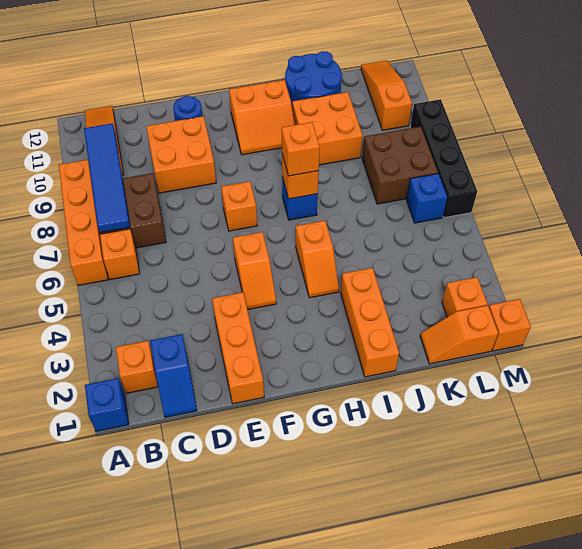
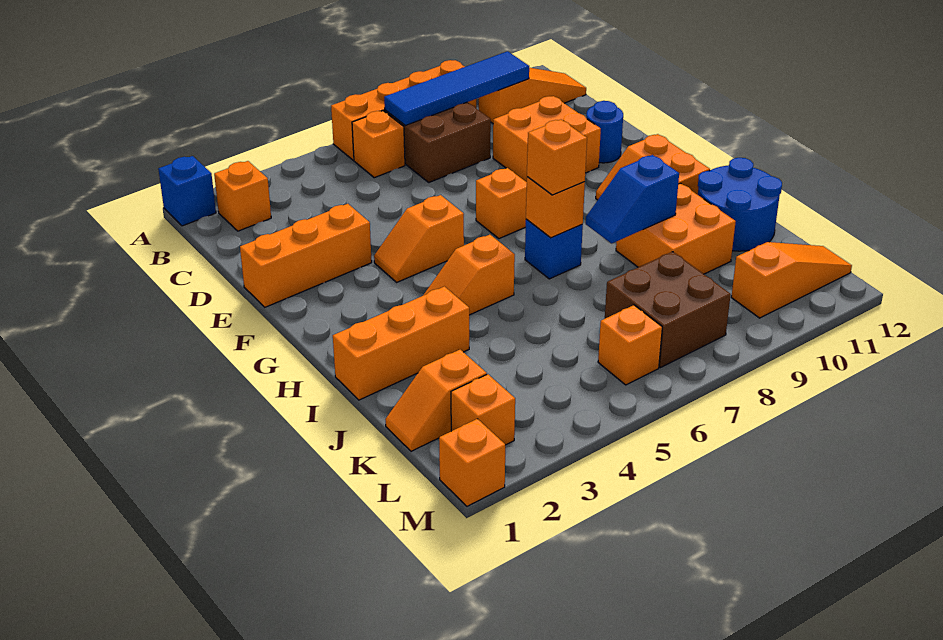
blue slope C1:C2 level 1 top 2 -> blue slope I8:I9 level 2 top 9
orange slope K1:L1 level 1 top L -> orange slope K1:K2 level 1 top 2
blue brick L6 level 1 -> orange brick L6 level 1
black brick M6:M9 level 1 -> none

